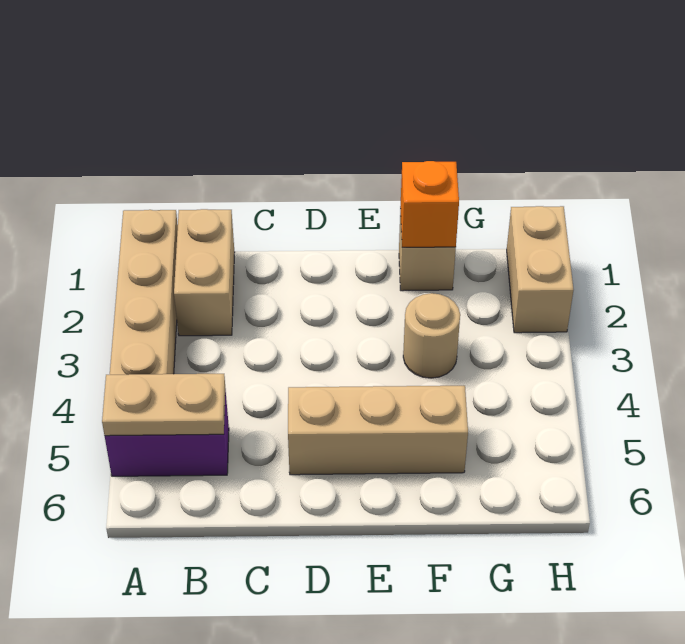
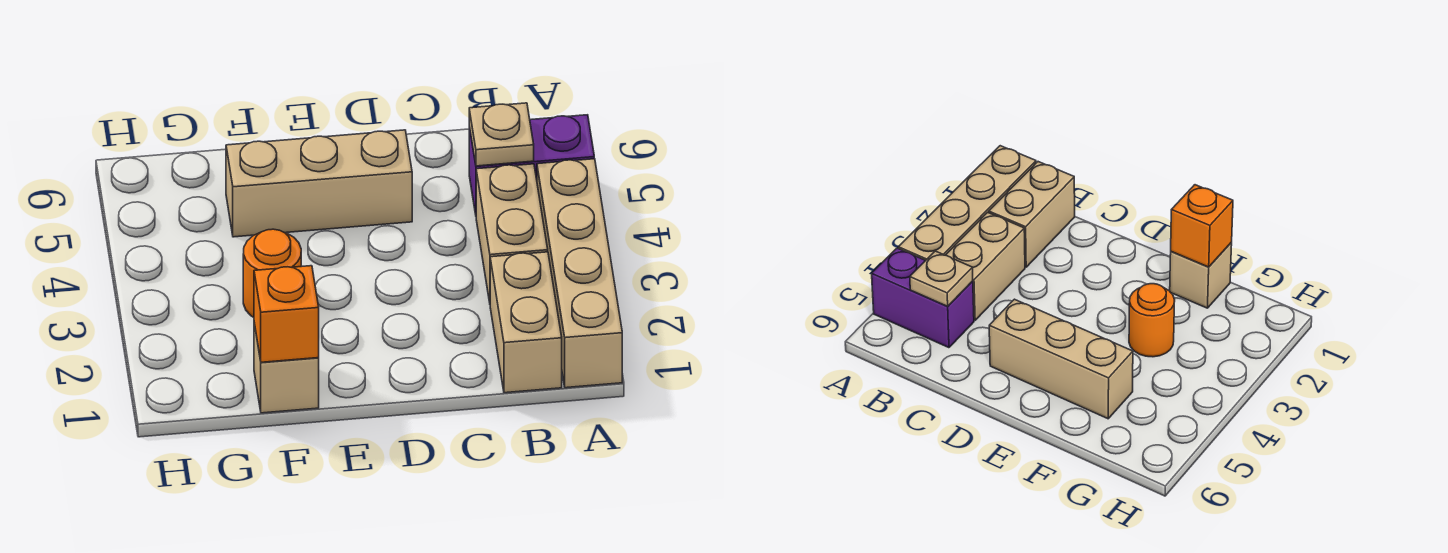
tan plate A5:B5 level 2 -> tan plate B5 level 2
tan round brick F3 level 1 -> orange round brick F3 level 1
tan brick H1:H2 level 1 -> tan brick B3:B4 level 1

